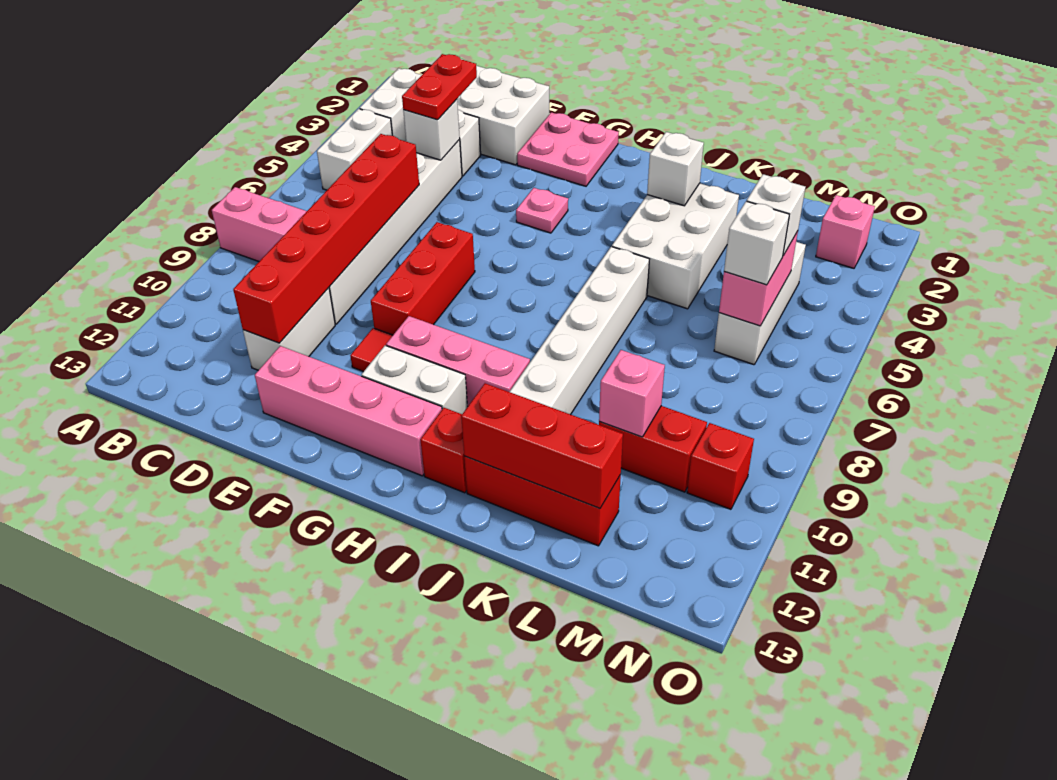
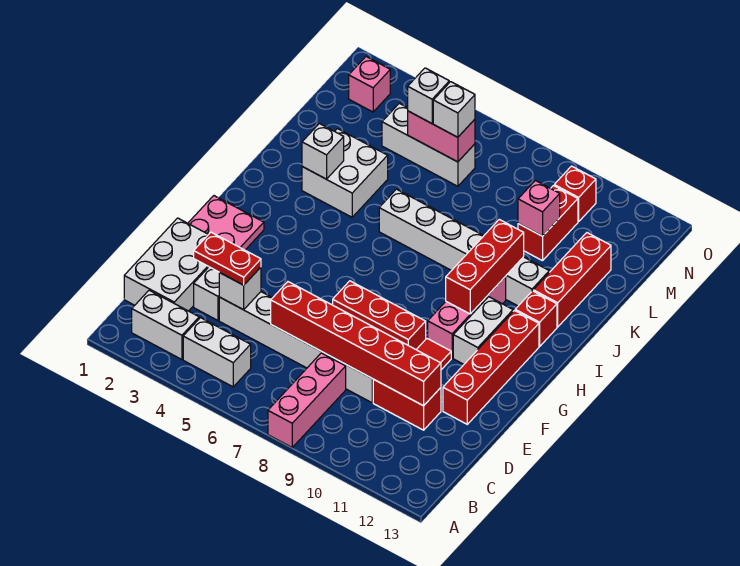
white brick D10:D11 level 1 -> red brick D10:D11 level 1
pink brick E12:H12 level 1 -> red brick E12:H12 level 1
pink plate G4 level 1 -> none
white brick J3:K5 level 1 -> white brick J3:K4 level 1
red brick J12:L12 level 2 -> red brick H10:J10 level 2

